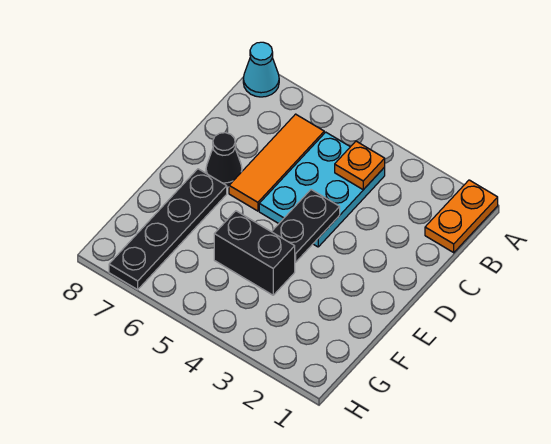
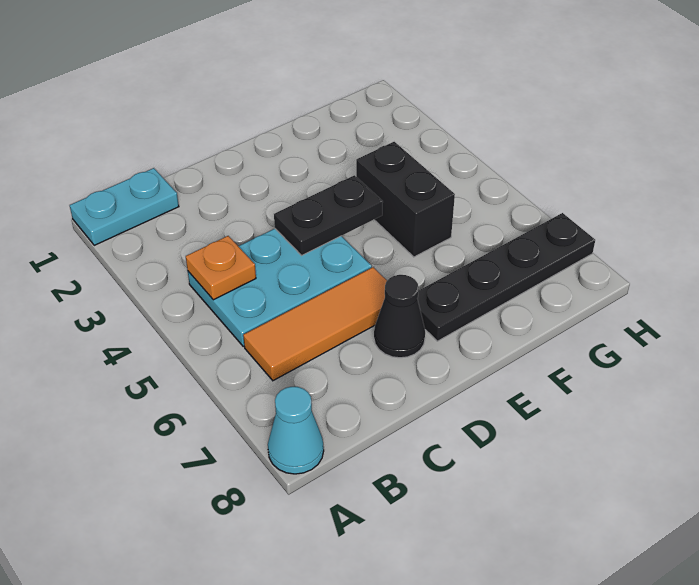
orange plate A1:B1 level 1 -> cyan plate A1:B1 level 1

